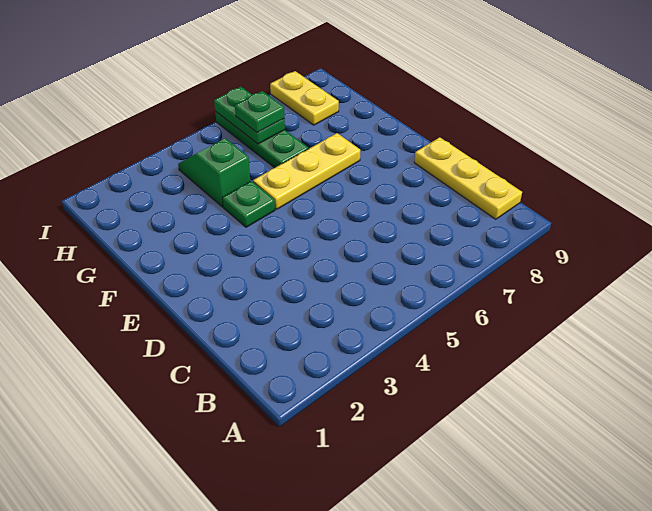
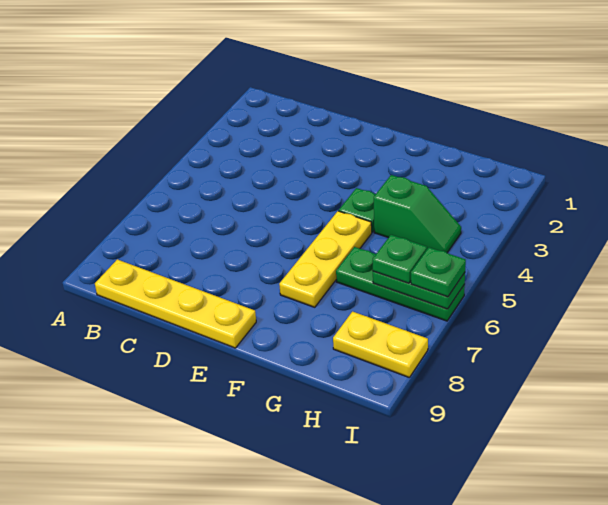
yellow plate B9:D9 level 1 -> yellow plate B9:E9 level 1
none -> green plate I6 level 3

